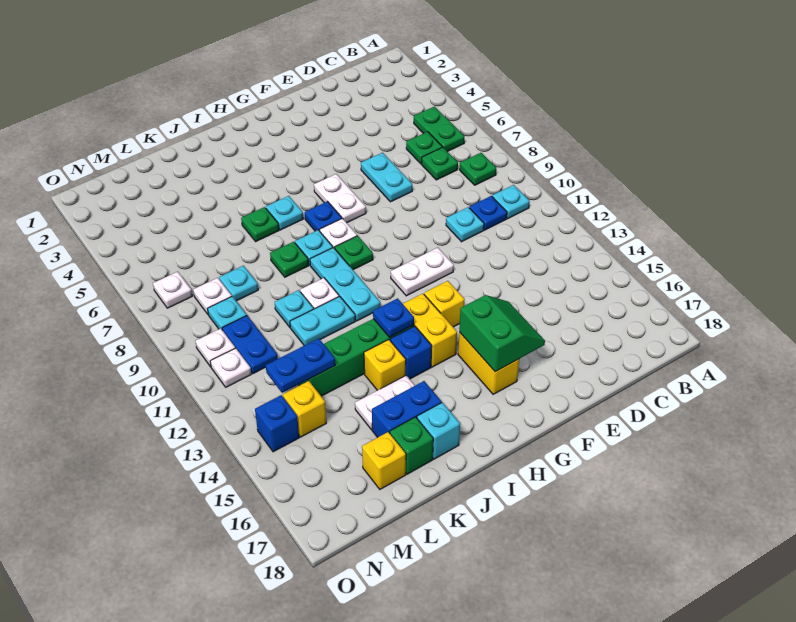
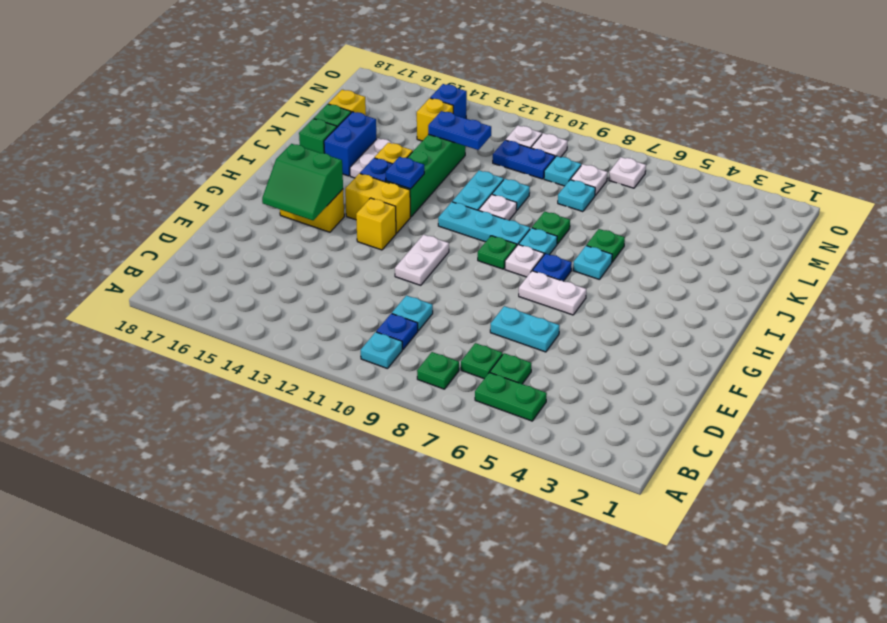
cyan brick J17 level 1 -> green brick J17 level 1
blue plate L13:M13 level 2 -> blue plate L12:L13 level 2

